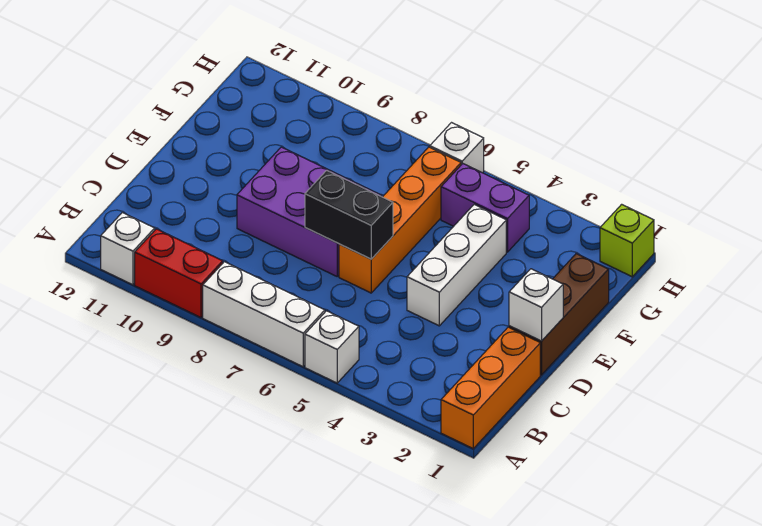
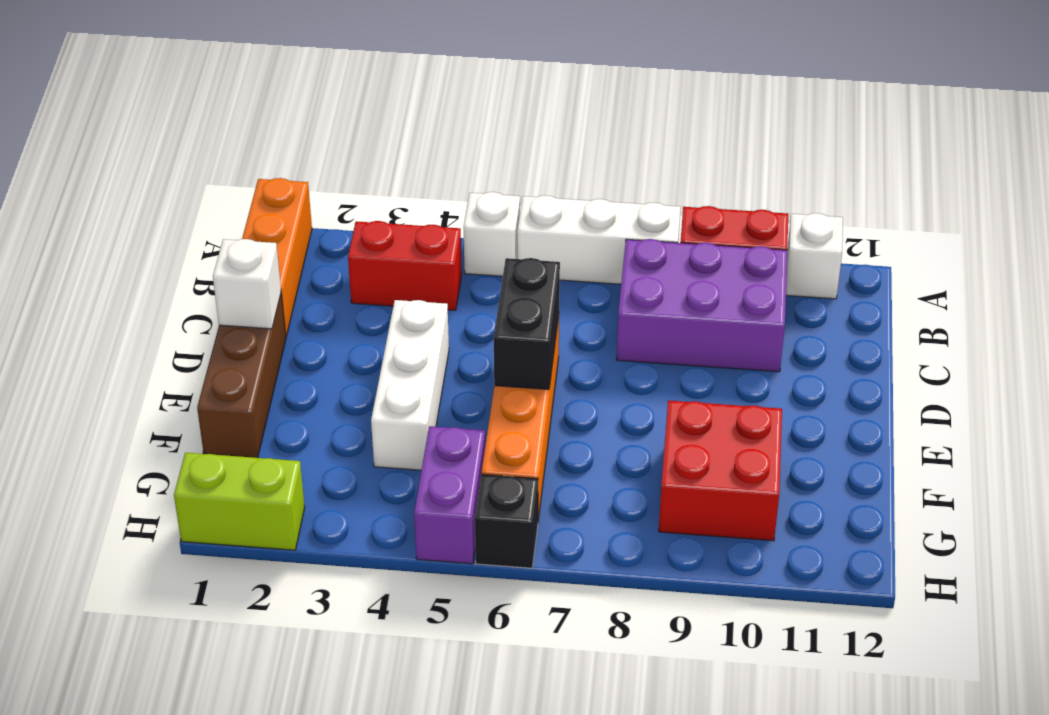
none -> red brick B3:B4 level 1
black brick D6:D7 level 2 -> black brick D6:E6 level 2
purple brick D7:E9 level 1 -> purple brick B8:C10 level 1
none -> red brick F9:G10 level 1
purple brick G4:G5 level 1 -> purple brick G5:H5 level 1
lime brick H1 level 1 -> lime brick H1:H2 level 1
white brick H6 level 1 -> black brick H6 level 1

